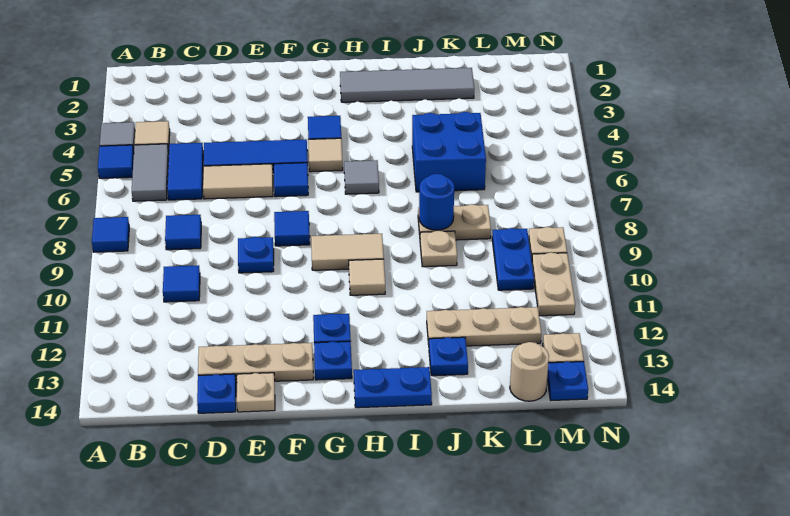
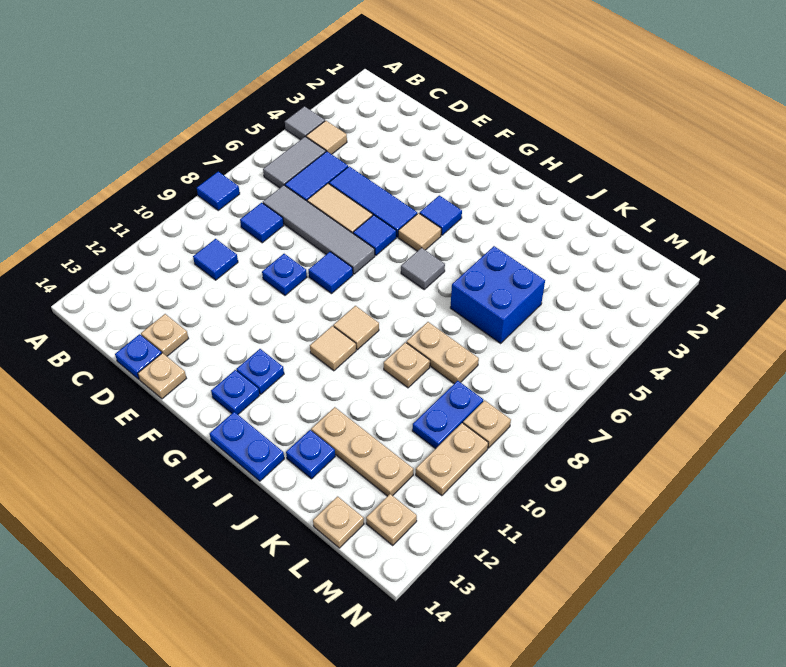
blue tile A5 level 1 -> none
tan plate D13:F13 level 1 -> tan plate D13 level 1
tan tile G9:H9 level 1 -> tan tile H9 level 1
grey tile H2:K2 level 1 -> grey tile C7:F7 level 1
blue round brick J8 level 2 -> none
tan round brick L14 level 1 -> tan plate L14 level 1
blue plate M14 level 1 -> none

